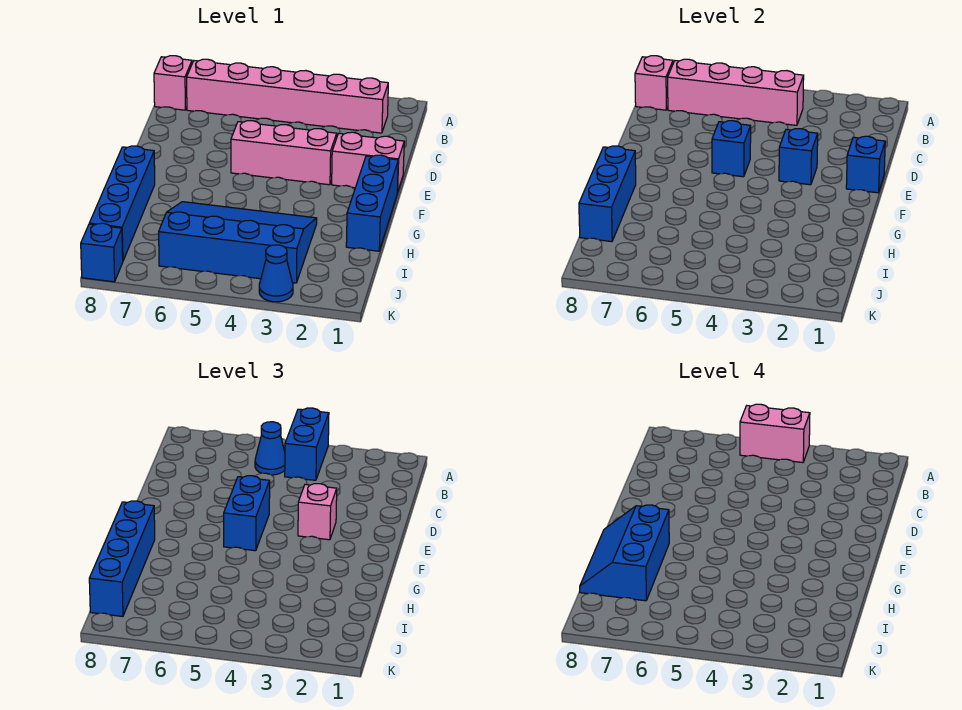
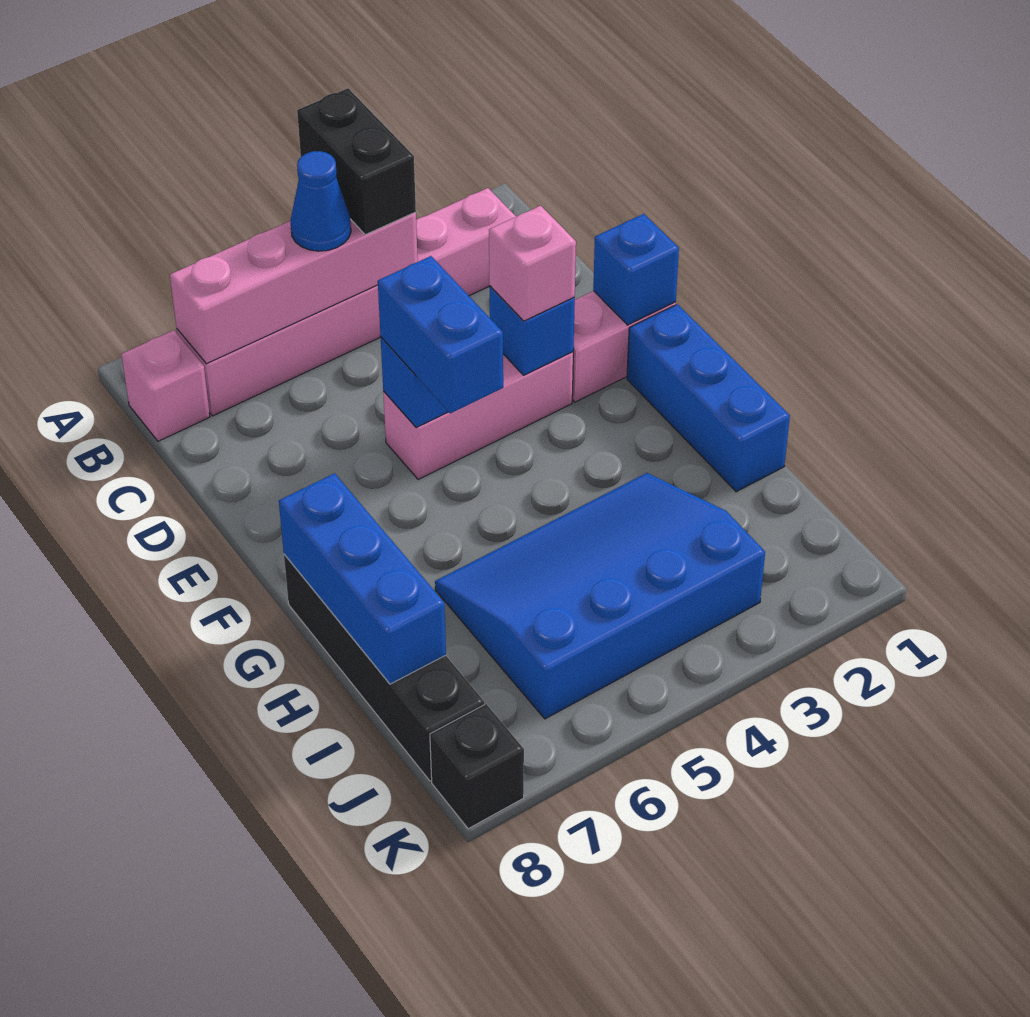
blue brick A4:B4 level 3 -> black brick A4:B4 level 3
pink brick A4:A5 level 4 -> none
pink brick B8 level 2 -> none
blue slope G7:I8 level 4 top 7 -> none
blue brick G8:J8 level 1 -> black brick G8:J8 level 1
blue brick G8:J8 level 3 -> none
blue cone K3 level 1 -> none
blue brick K8 level 1 -> black brick K8 level 1

